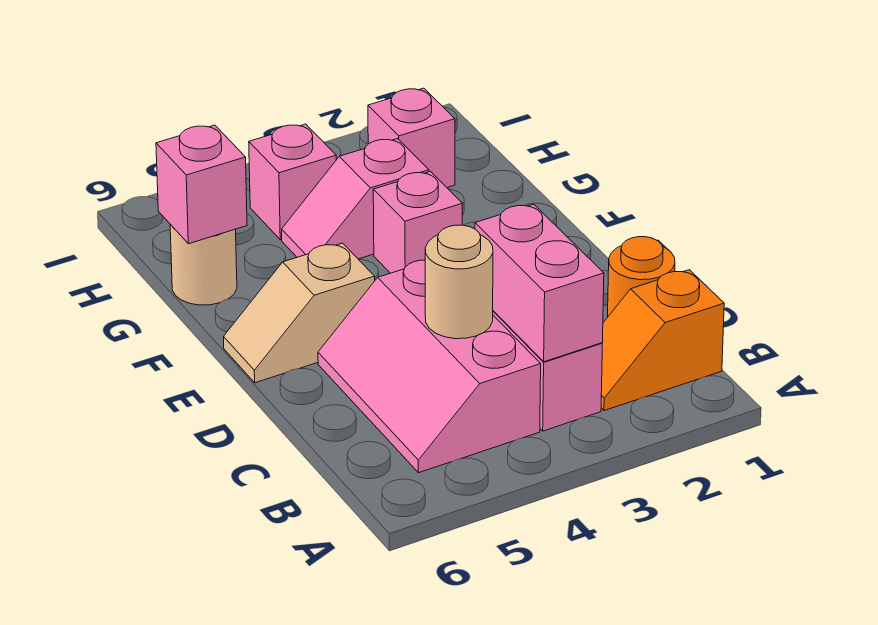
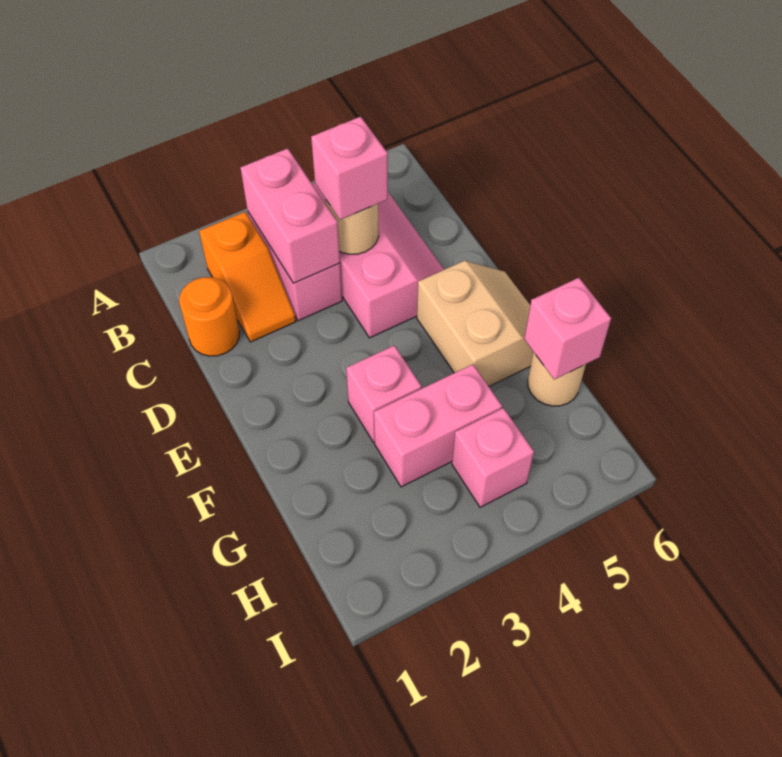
orange slope B1:B2 level 1 top 1 -> orange slope B2:C2 level 1 top B
tan slope E5:E6 level 1 top 5 -> tan slope E5:F6 level 1 top 5
pink slope G3:G4 level 1 top 3 -> pink brick G3:G4 level 1
pink brick H2 level 1 -> pink brick C4 level 3

